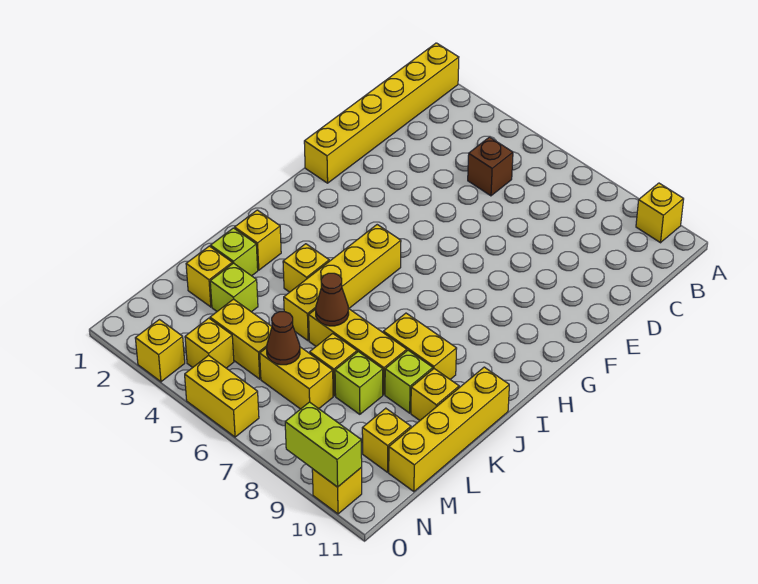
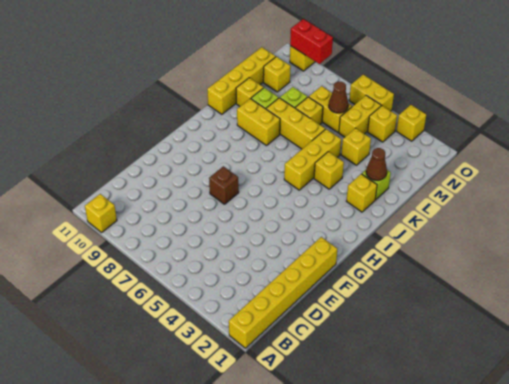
brown brick C5 level 1 -> brown brick F7 level 1
yellow brick H5:K5 level 1 -> yellow brick I5:K5 level 1
brown cone K6 level 2 -> brown cone K2 level 2
yellow brick L2 level 1 -> yellow brick L4 level 1
lime brick L3 level 1 -> none
yellow brick M4:M5 level 1 -> yellow brick M5:N5 level 1
lime brick O9:O10 level 2 -> red brick O9:O10 level 2

